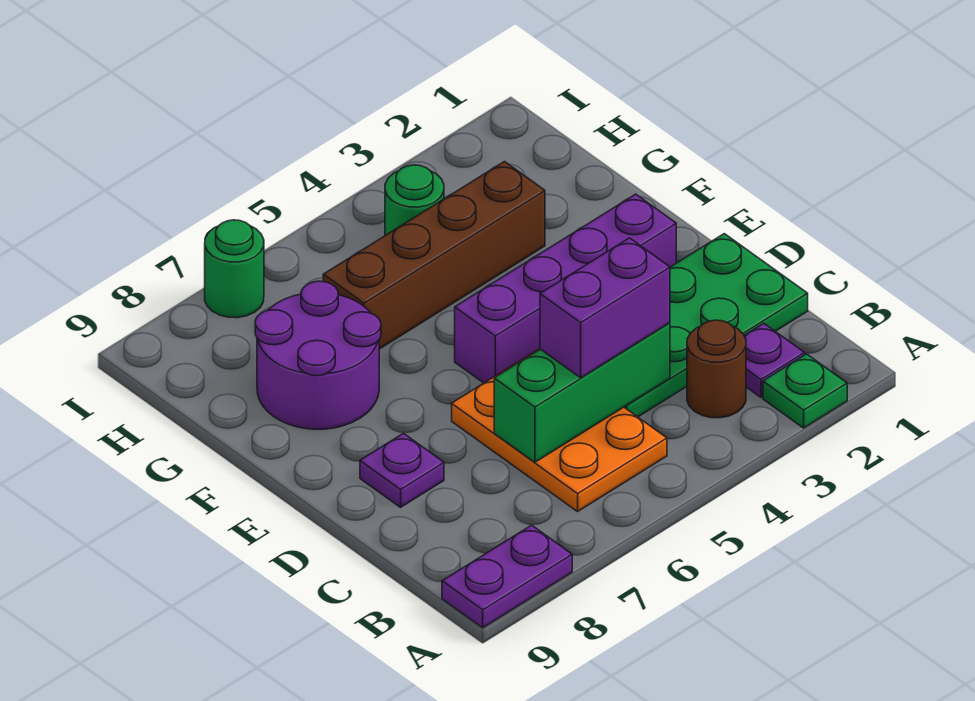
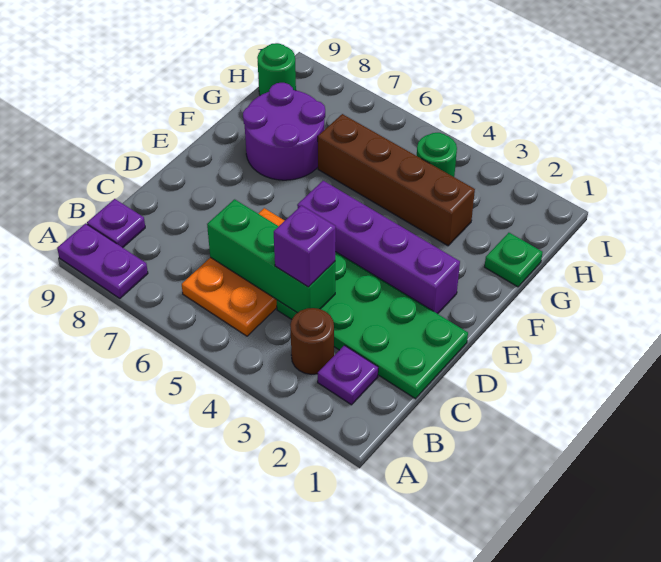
green plate A2 level 1 -> green plate G1 level 1
purple brick C4:C5 level 3 -> purple brick C4 level 3
purple plate D8 level 1 -> purple plate B9 level 1
green round brick I7 level 1 -> green round brick H9 level 1

